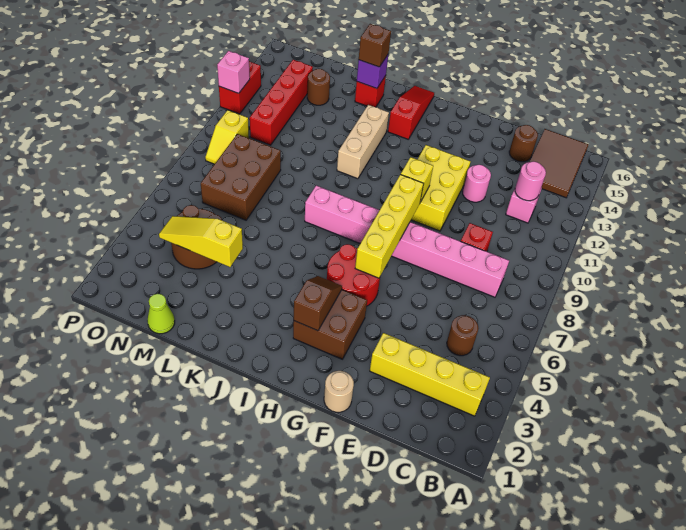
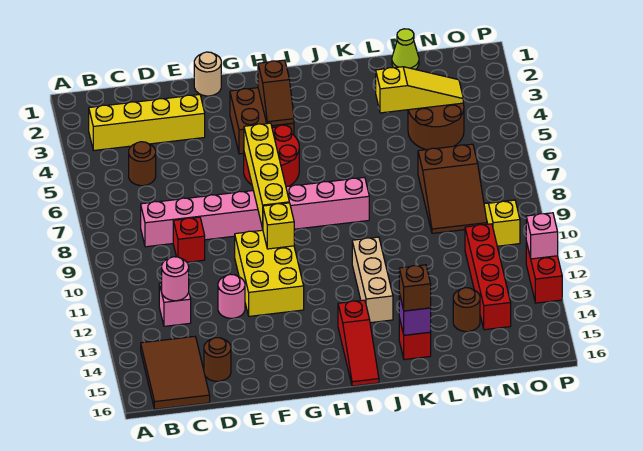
brown brick M7:N9 level 1 -> brown slope M7:N9 level 1 top 7

